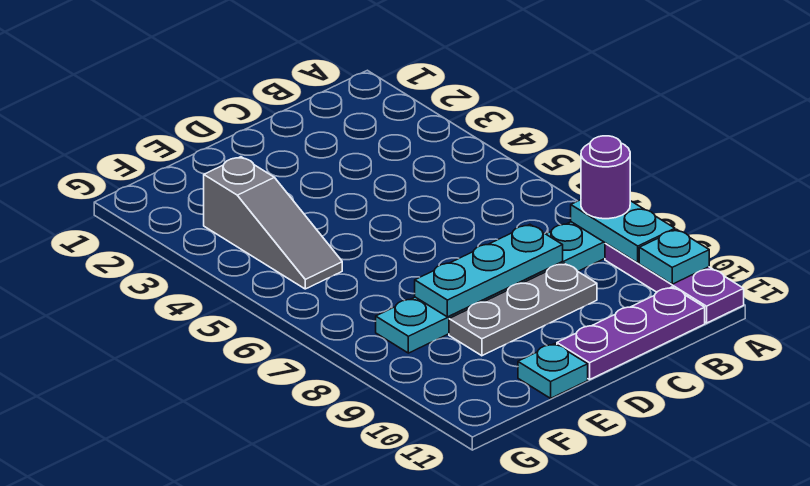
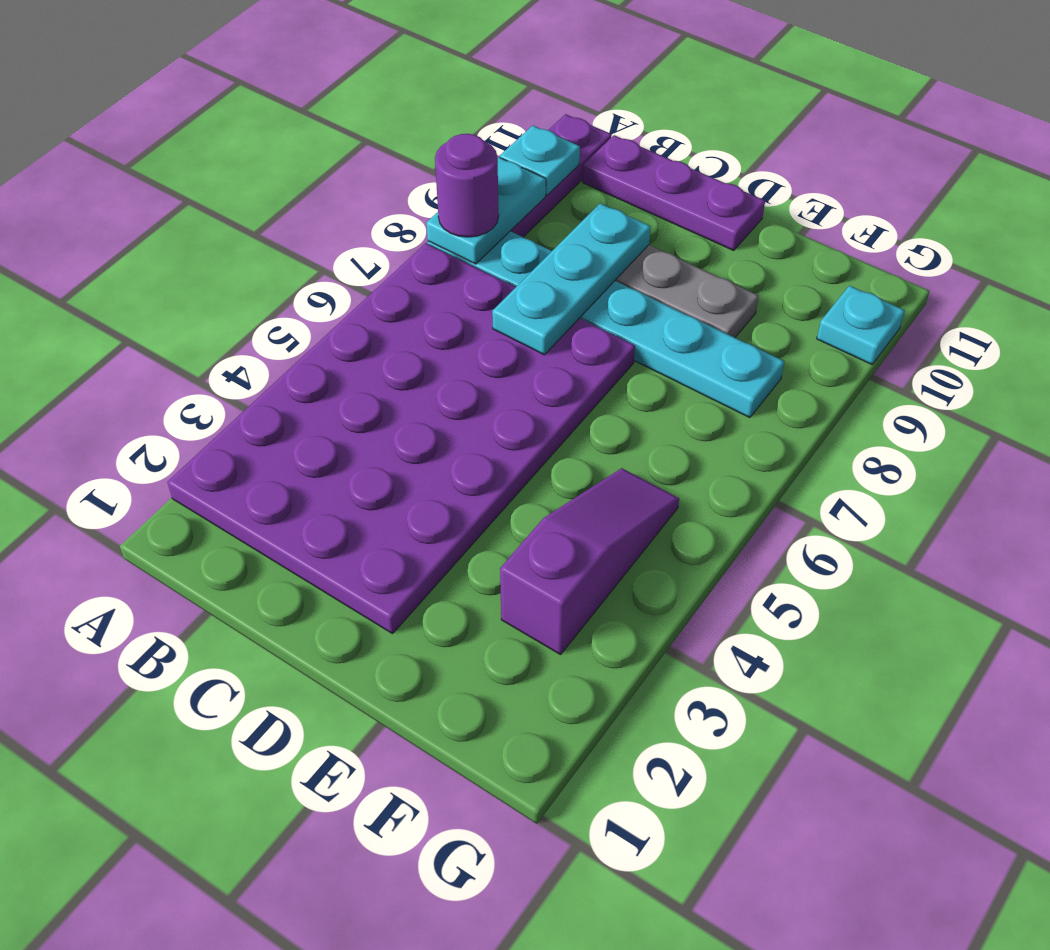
none -> purple plate A2:D7 level 1
cyan plate C8:E8 level 2 -> cyan plate C7:C9 level 2
cyan plate E11 level 1 -> cyan plate G10 level 1
grey slope F3:F5 level 1 top 3 -> purple slope F3:F5 level 1 top 3

